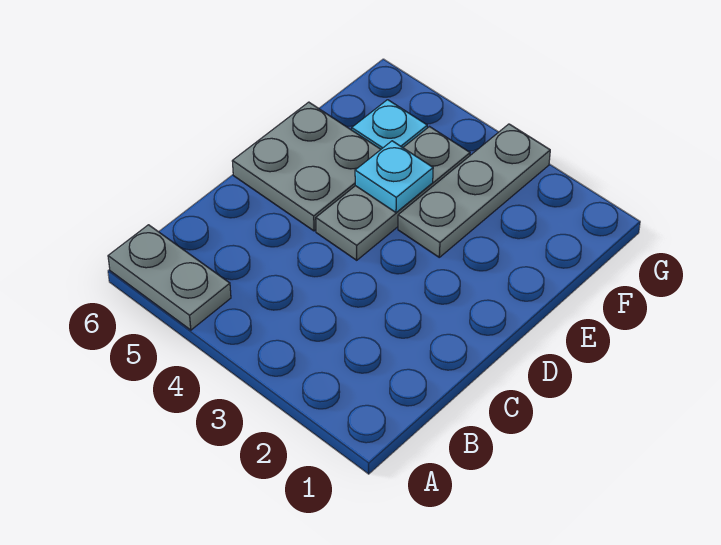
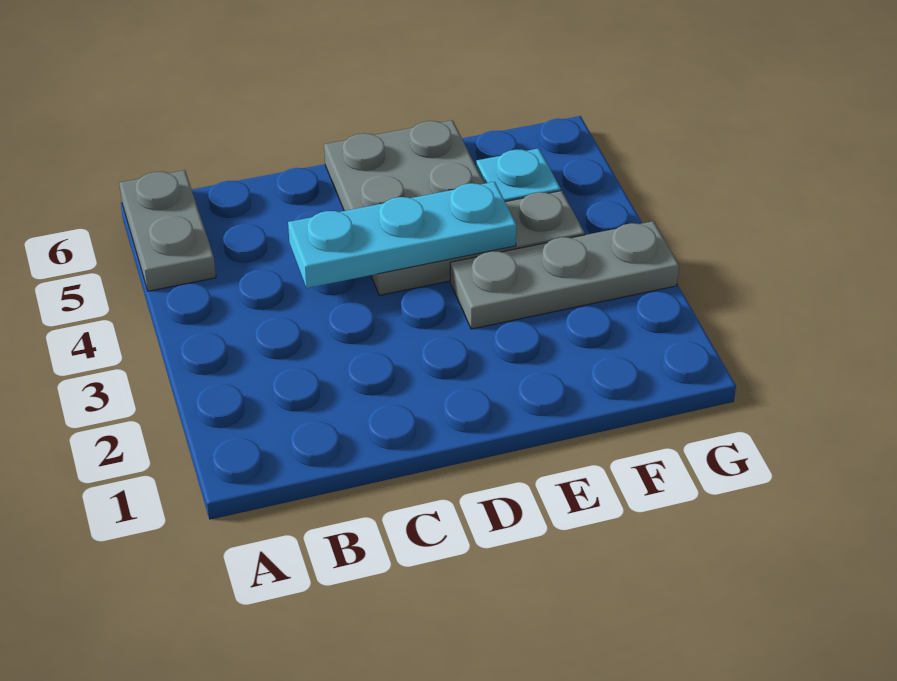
cyan plate E4 level 2 -> cyan plate C4:E4 level 2

